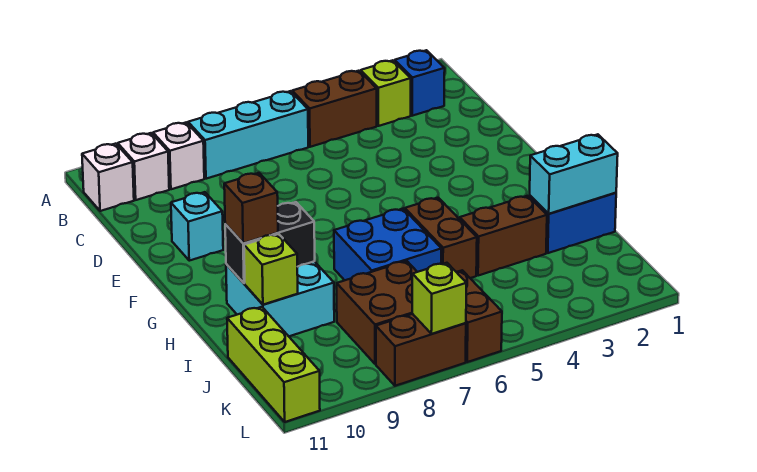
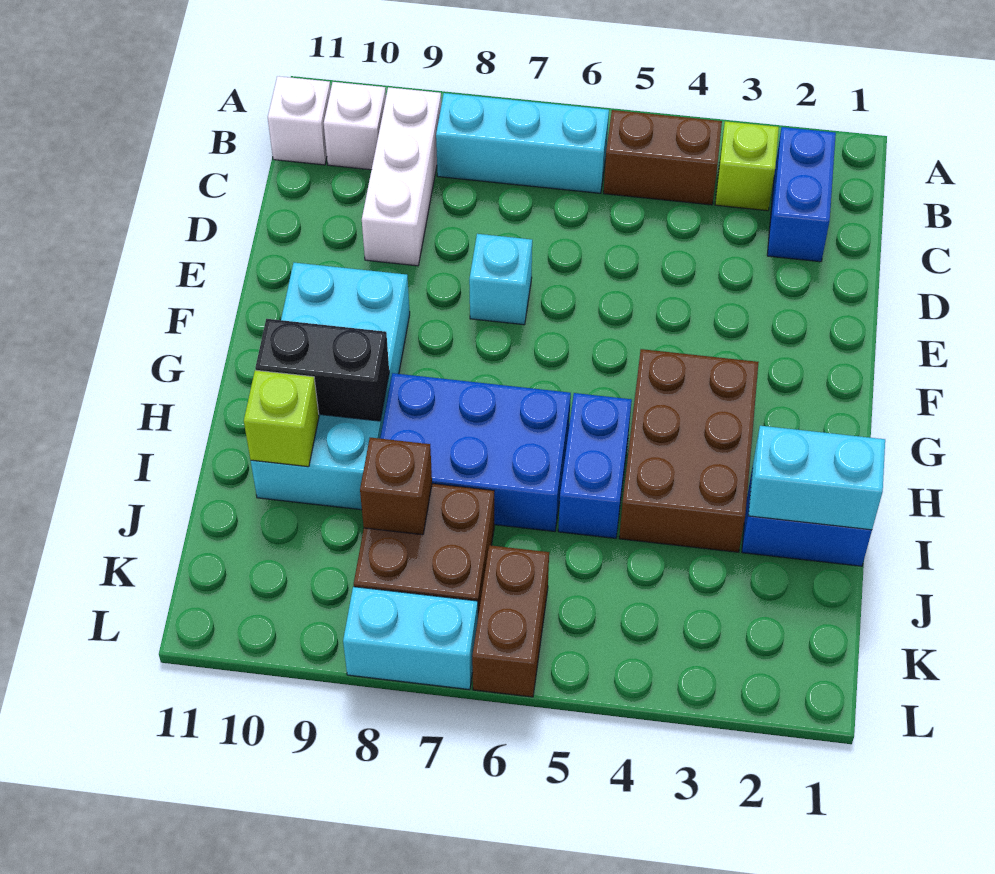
blue brick B2 level 1 -> blue brick B2:C2 level 1
white brick B9 level 1 -> white brick B9:D9 level 1
cyan brick E10 level 1 -> cyan brick E7 level 1
brown brick H5:I5 level 1 -> blue brick H5:I5 level 1
blue brick H6:I7 level 1 -> blue brick H6:I8 level 1
cyan brick H9:I10 level 1 -> cyan brick F9:I10 level 1
brown brick H10 level 3 -> brown brick J8 level 2
brown brick I3:I4 level 1 -> brown brick G3:I4 level 1
lime brick J11:L11 level 1 -> none
brown brick L7:L8 level 1 -> cyan brick L7:L8 level 1
lime brick L7 level 2 -> none

